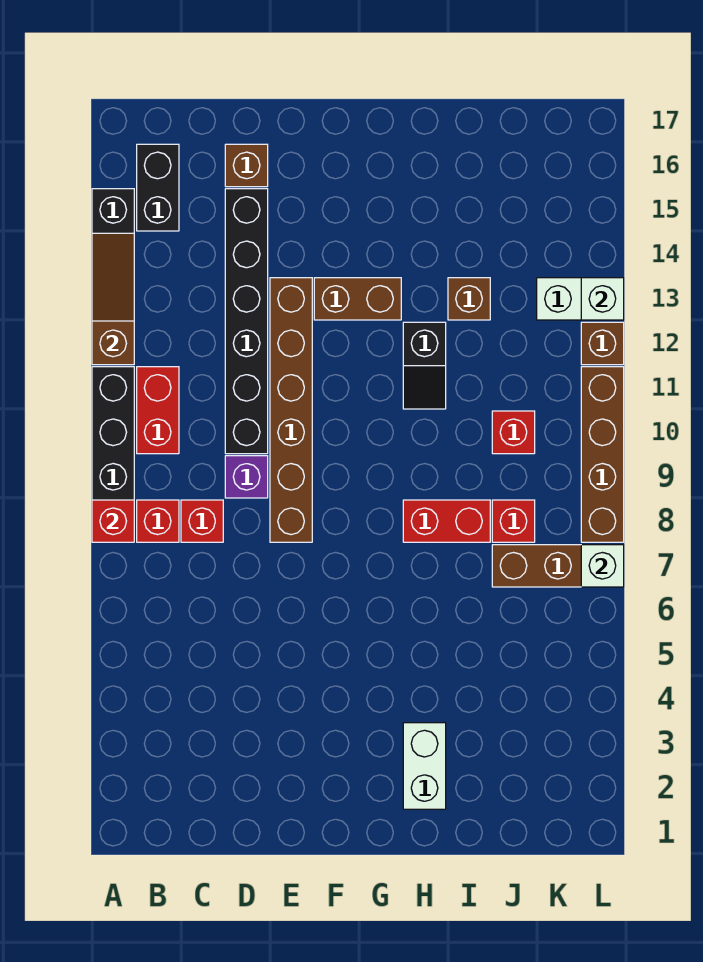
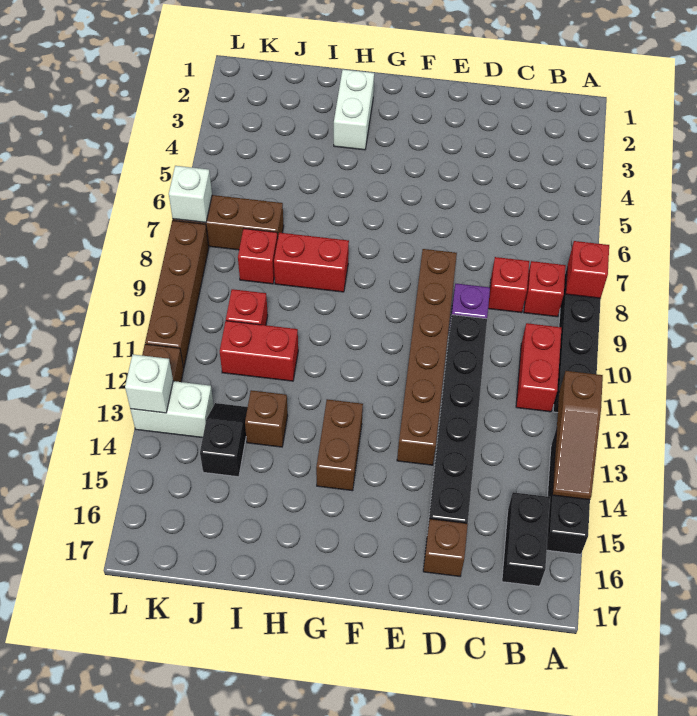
brown brick F13:G13 level 1 -> brown brick G13:G14 level 1
black slope H11:H12 level 1 top 12 -> black slope J13:J14 level 1 top 14
none -> red brick I11:J11 level 1

